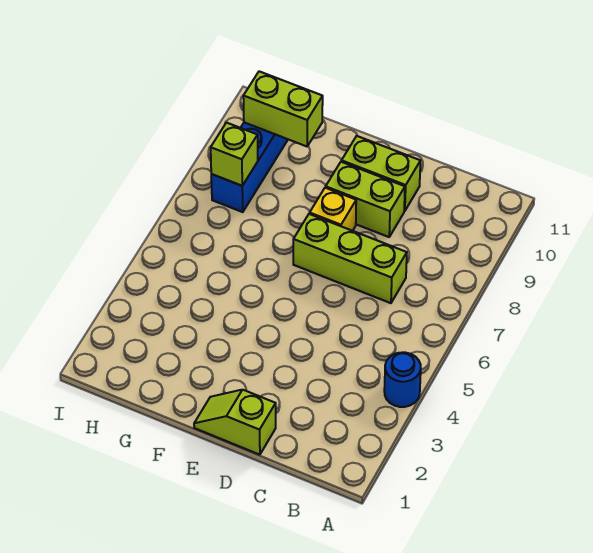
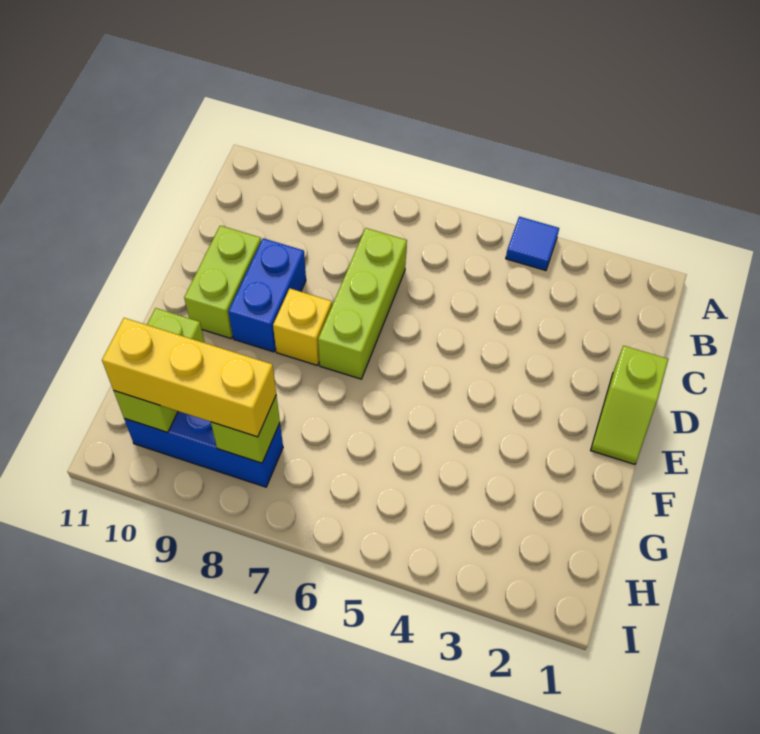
blue round brick A4 level 1 -> blue tile A4 level 1
lime brick D9:E9 level 1 -> blue brick D9:E9 level 1
none -> yellow brick H8:H10 level 3

